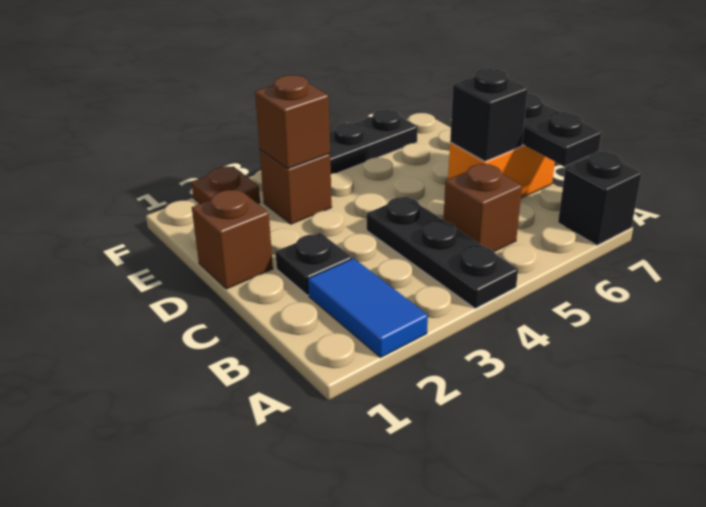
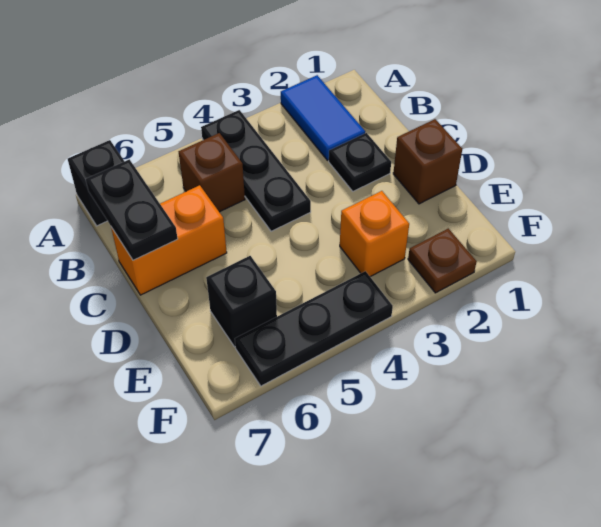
black brick C6 level 2 -> black brick E6 level 1
brown brick E3 level 1 -> orange brick E3 level 1
brown brick E3 level 2 -> none

